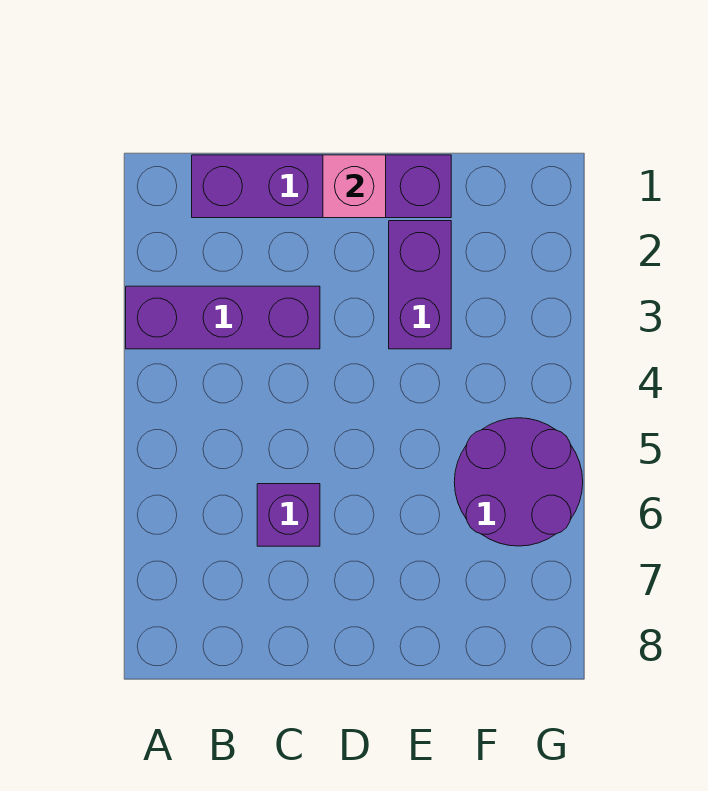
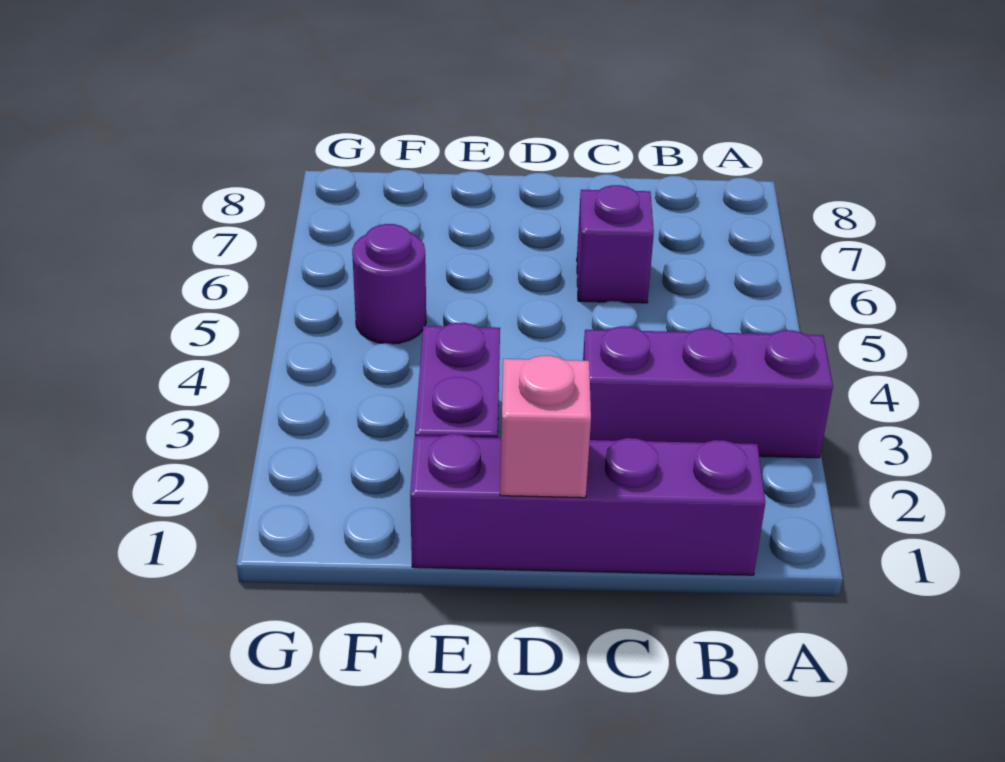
purple round brick F5:G6 level 1 -> purple round brick F5 level 1

